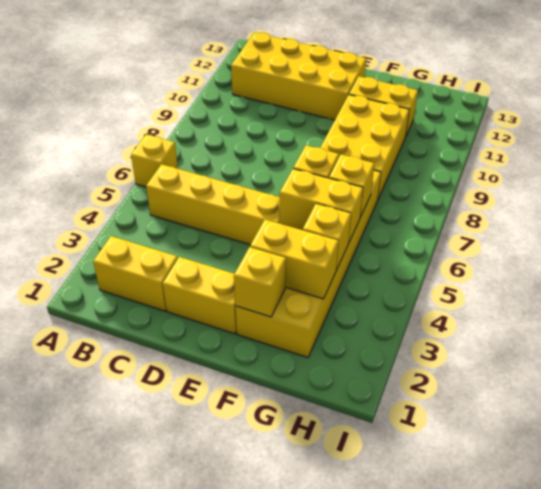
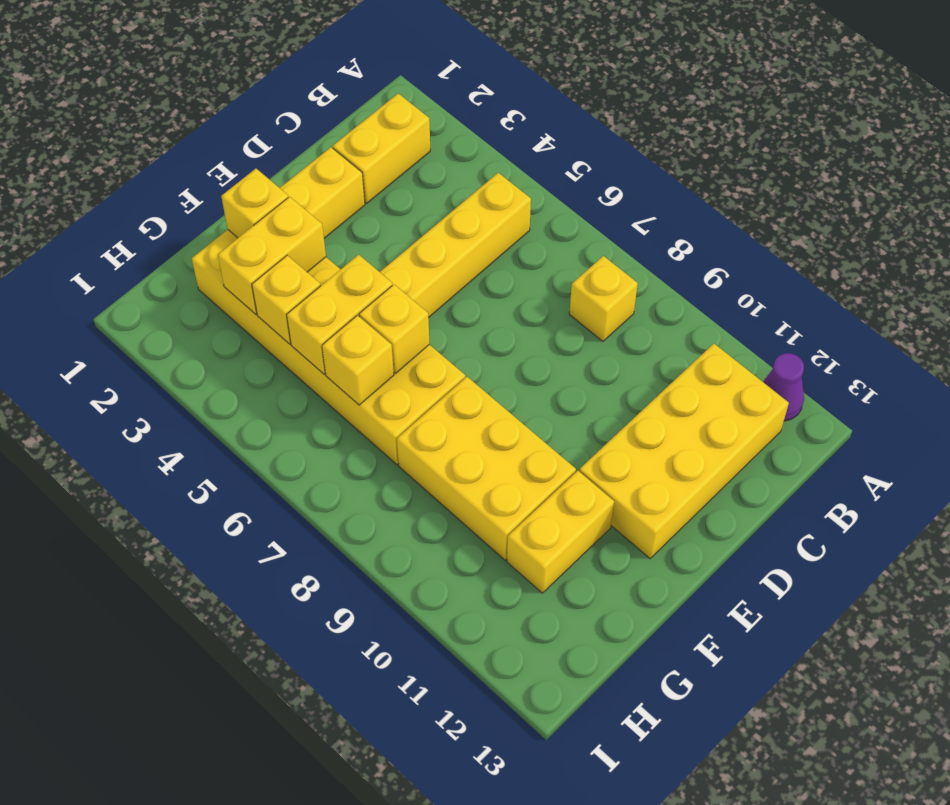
yellow brick A6 level 1 -> yellow brick B8 level 1
none -> purple cone A12 level 1

